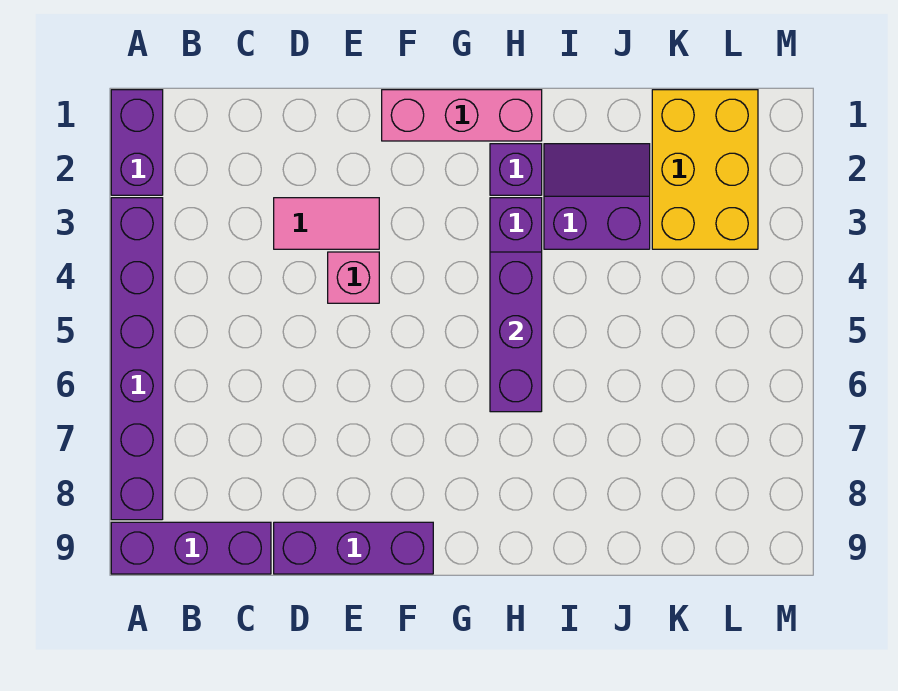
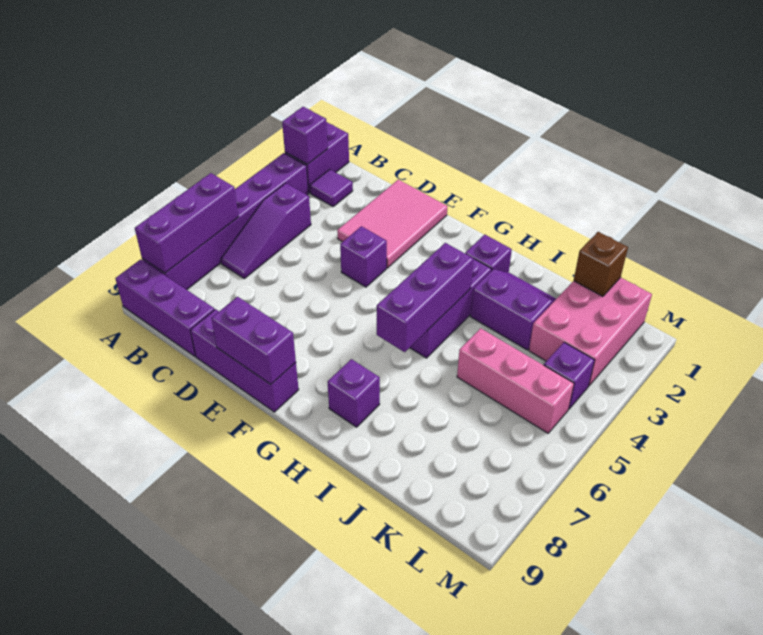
none -> purple brick A2 level 2
none -> purple brick A6:A8 level 2
none -> purple tile B2 level 1
none -> purple slope B4:B6 level 1 top 4
pink tile D3:E3 level 1 -> pink tile D1:E3 level 1
pink brick E4 level 1 -> purple brick E4 level 1
none -> purple brick E9:F9 level 2
pink brick F1:H1 level 1 -> pink brick J5:L5 level 1
none -> purple brick H8 level 1
yellow brick K1:L3 level 1 -> pink brick K1:L3 level 1
none -> brown brick K1 level 2
none -> purple brick L4 level 1

